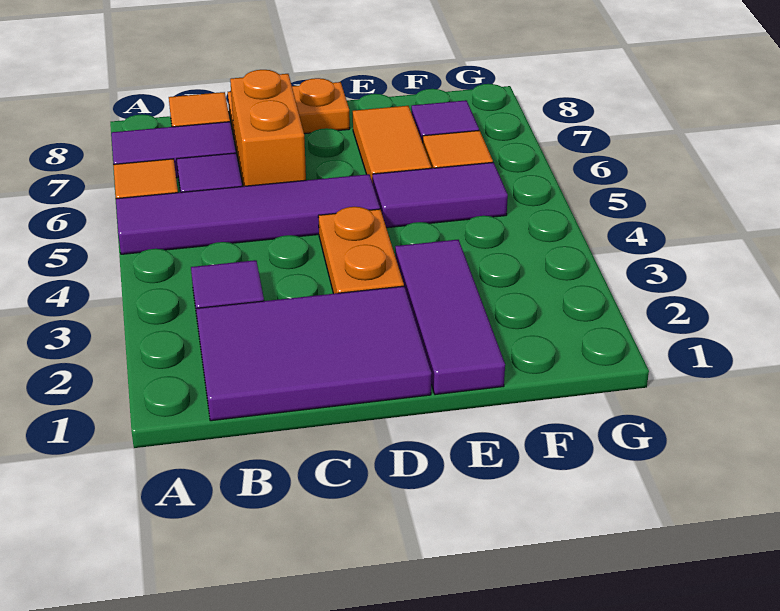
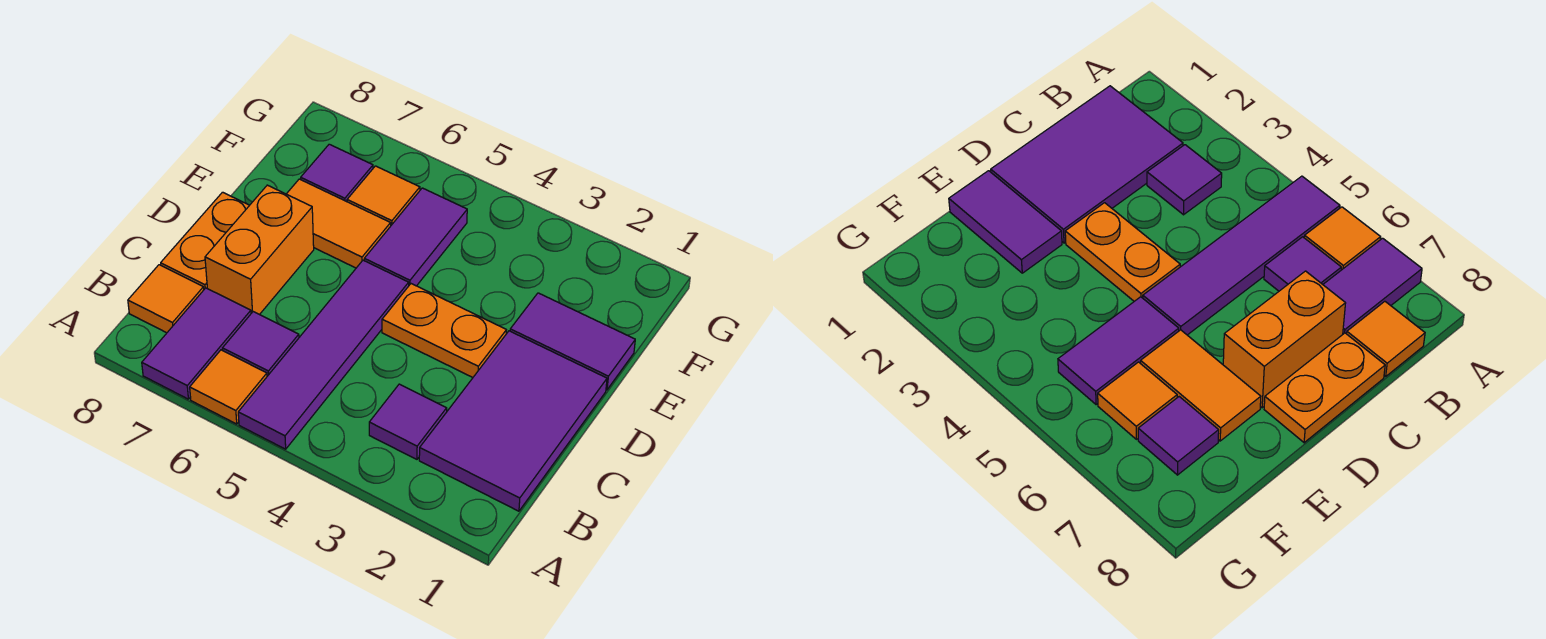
orange brick C6:C7 level 1 -> orange brick C7:D7 level 1
purple tile E1:E3 level 1 -> purple tile E1:E2 level 1

